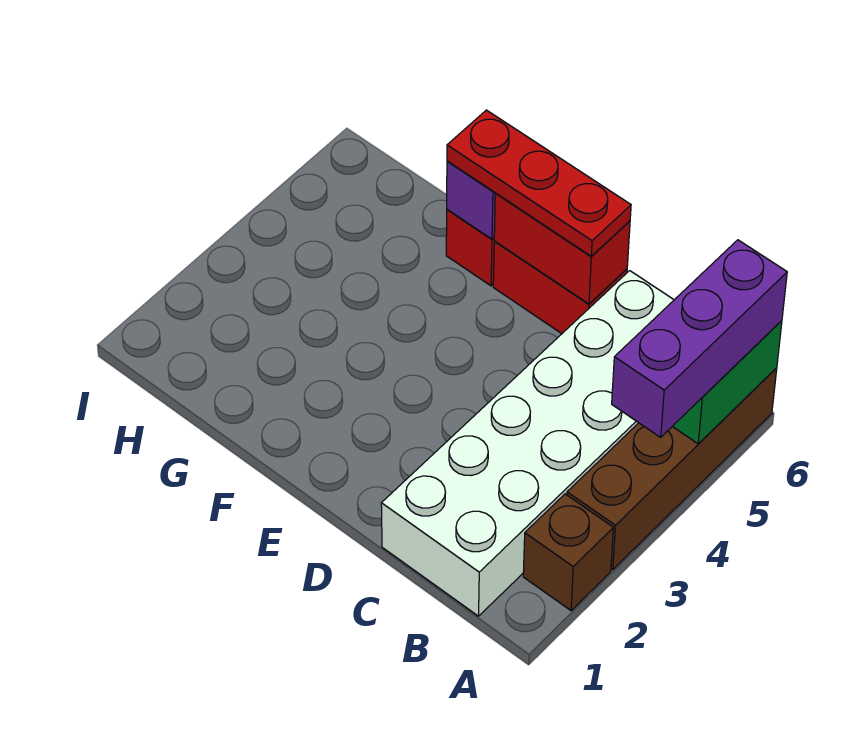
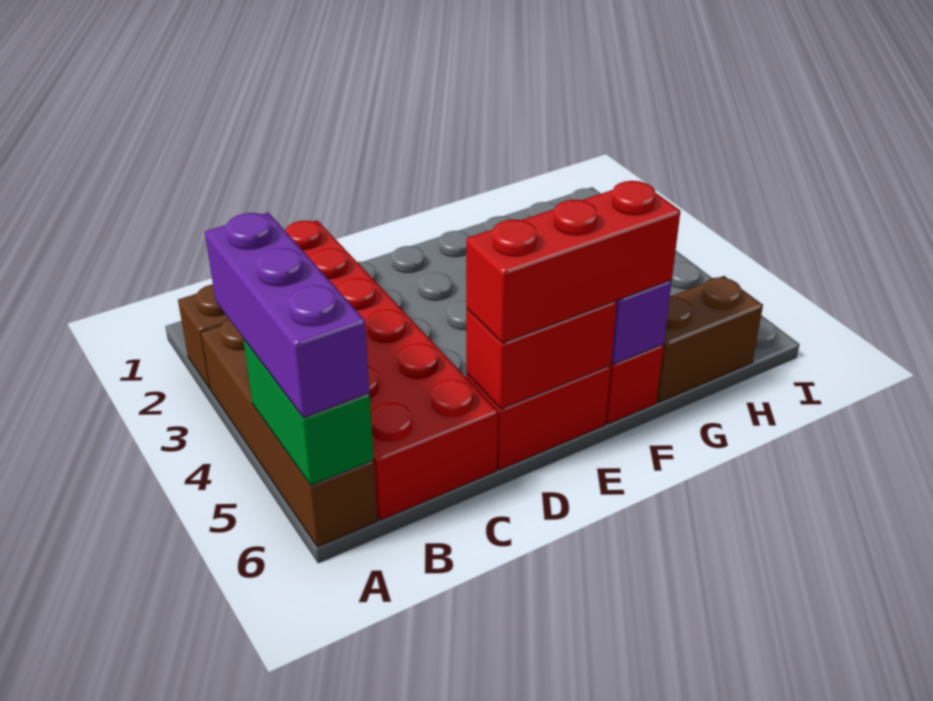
white brick B1:C6 level 1 -> red brick B1:C6 level 1
red plate D6:F6 level 3 -> red brick D6:F6 level 3
none -> brown brick G6:H6 level 1

